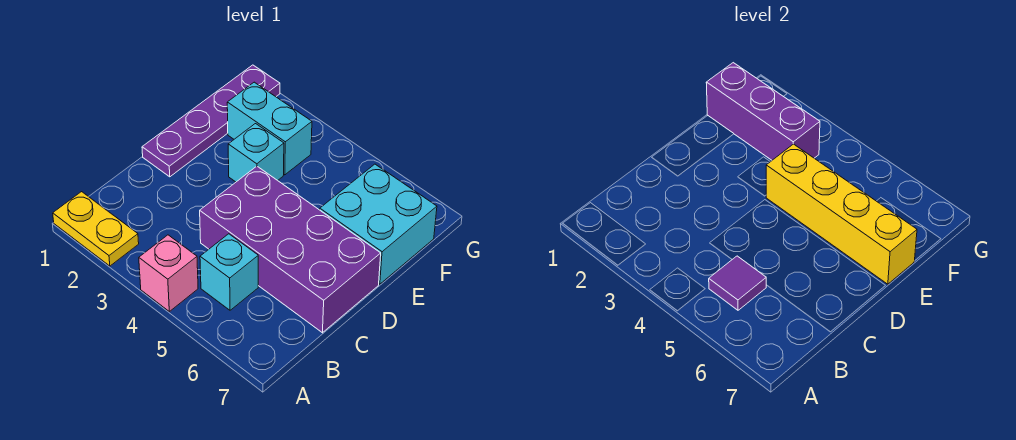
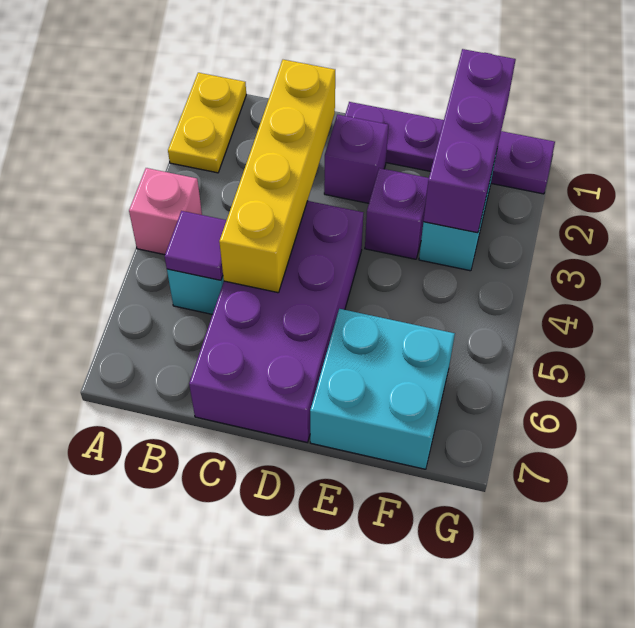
none -> purple brick D2 level 1
cyan brick E3 level 1 -> purple brick E3 level 1
yellow brick E4:E7 level 2 -> yellow brick C2:C5 level 2

